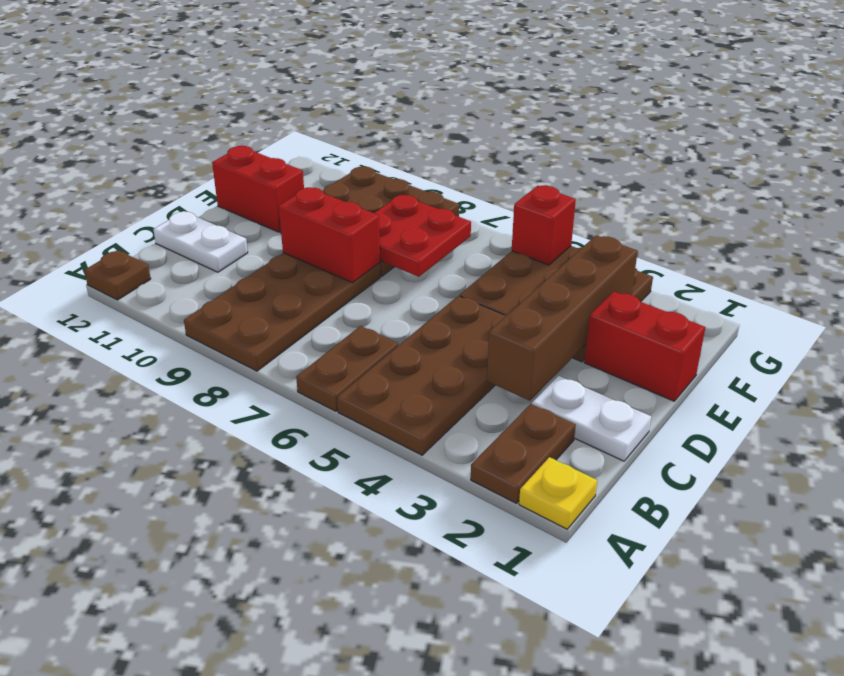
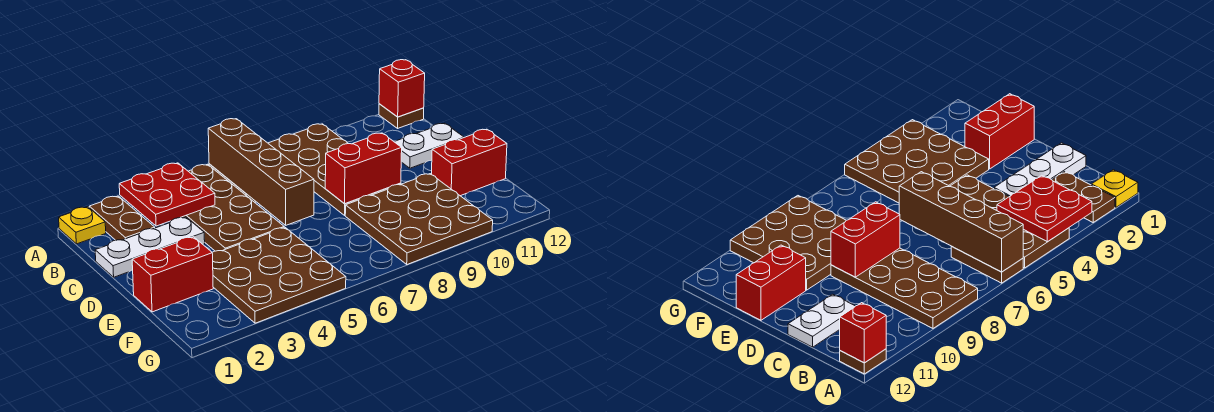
white plate C1:C2 level 1 -> white plate C1:C3 level 1
brown brick C3:F3 level 2 -> brown brick A6:D6 level 2
red plate E7:F8 level 2 -> red plate A3:B4 level 2
red brick G5 level 2 -> red brick A12 level 2

